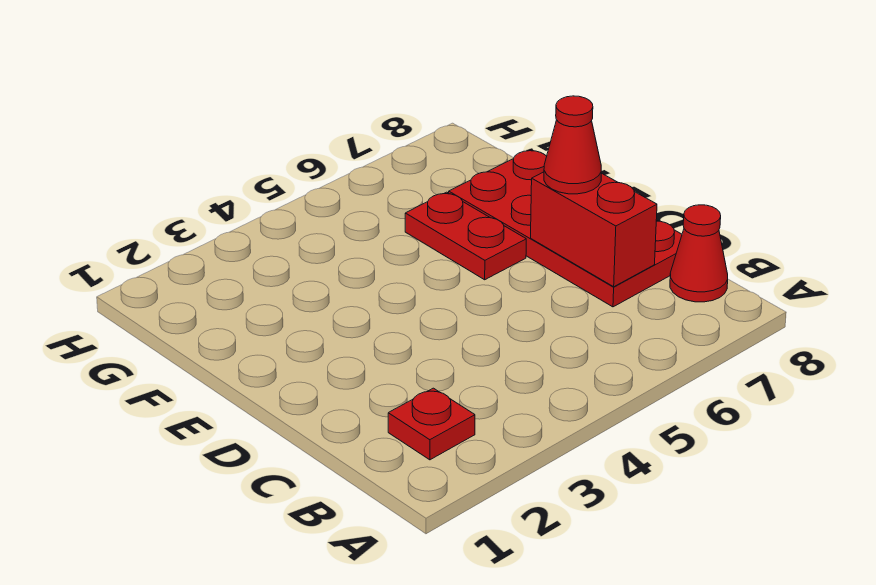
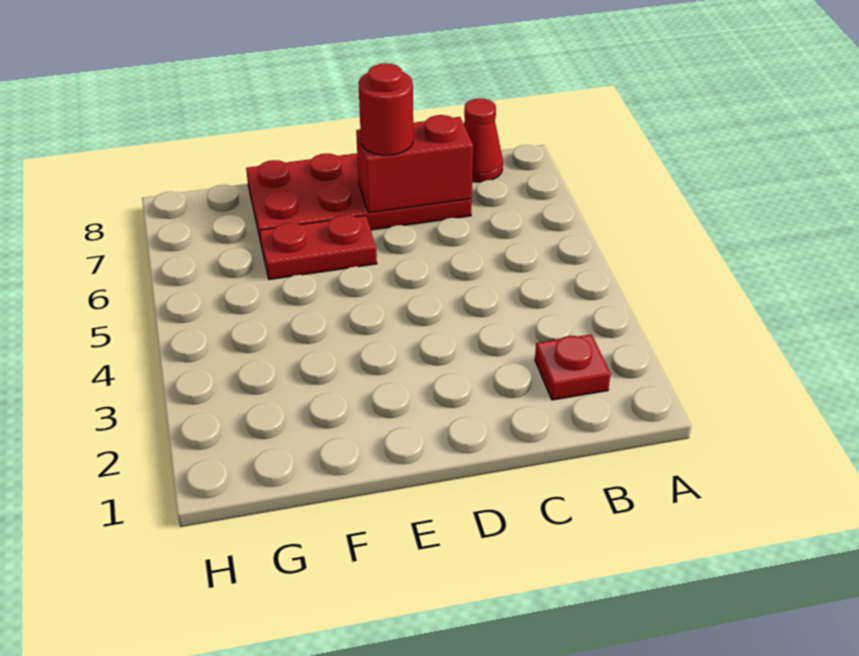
red cone D7 level 3 -> red round brick D7 level 3

